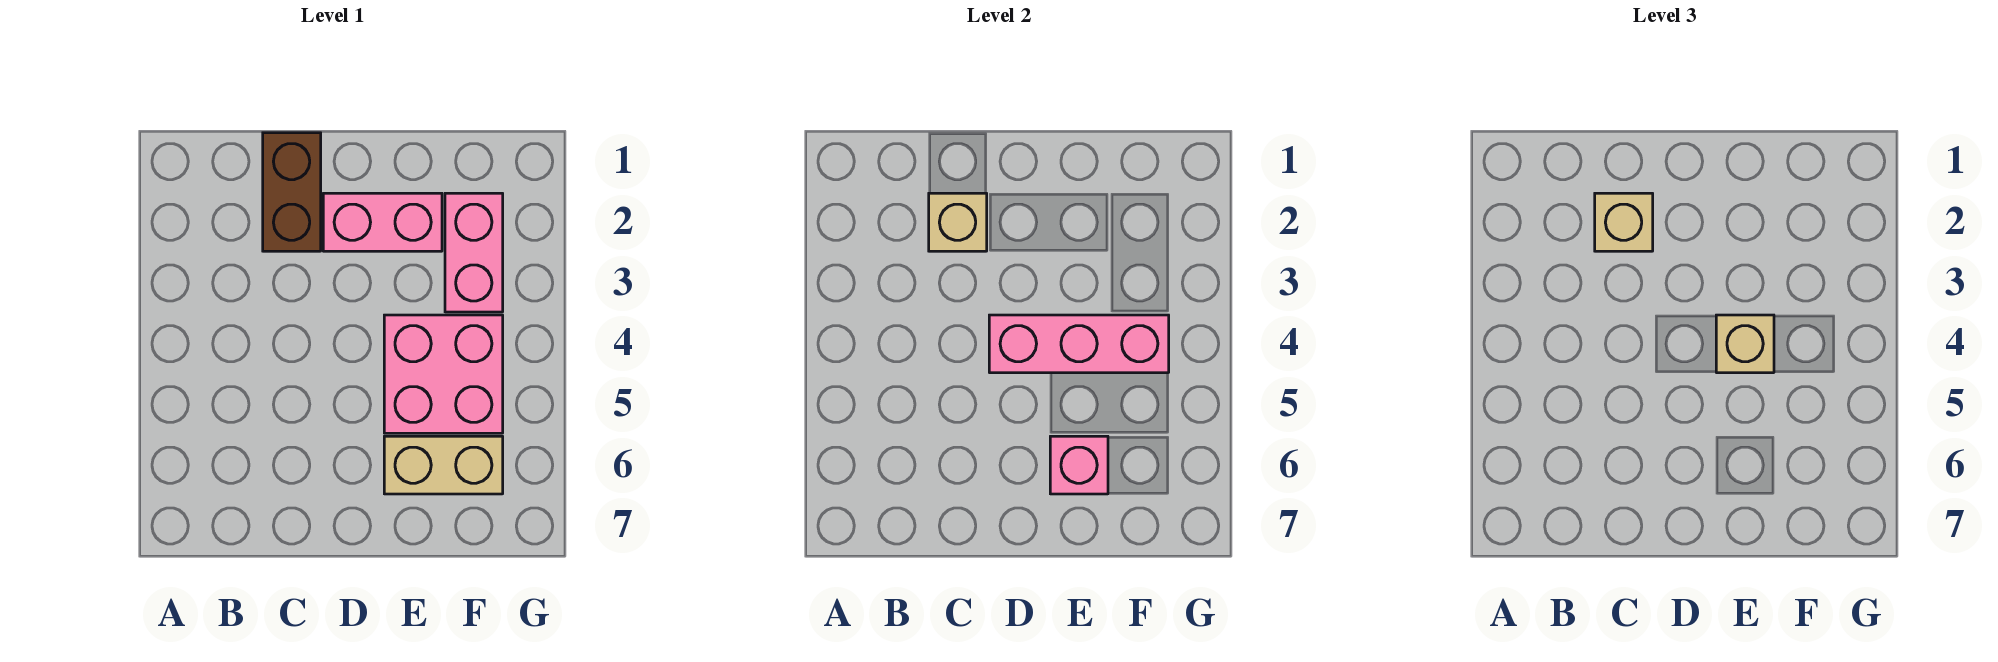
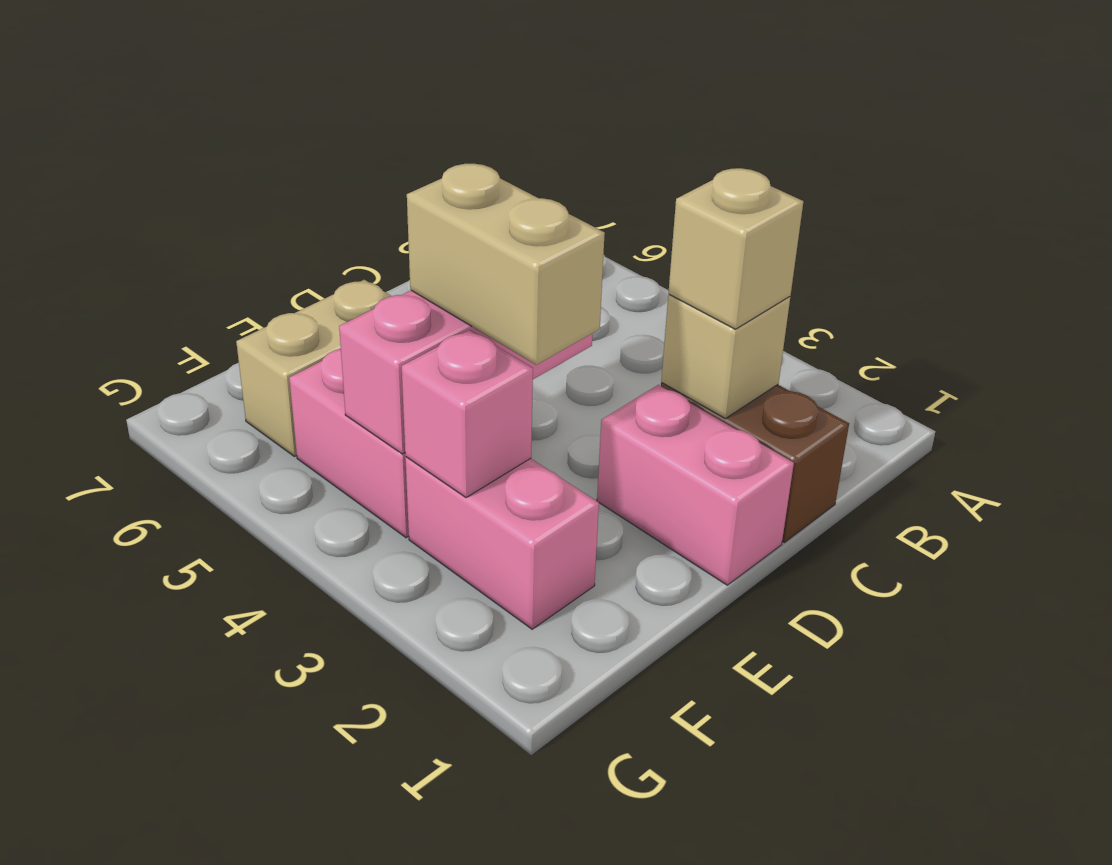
pink brick D2:E2 level 1 -> pink brick D1:D2 level 1
tan brick E4 level 3 -> tan brick E3:E4 level 3
pink brick E6 level 2 -> pink brick F3 level 2

